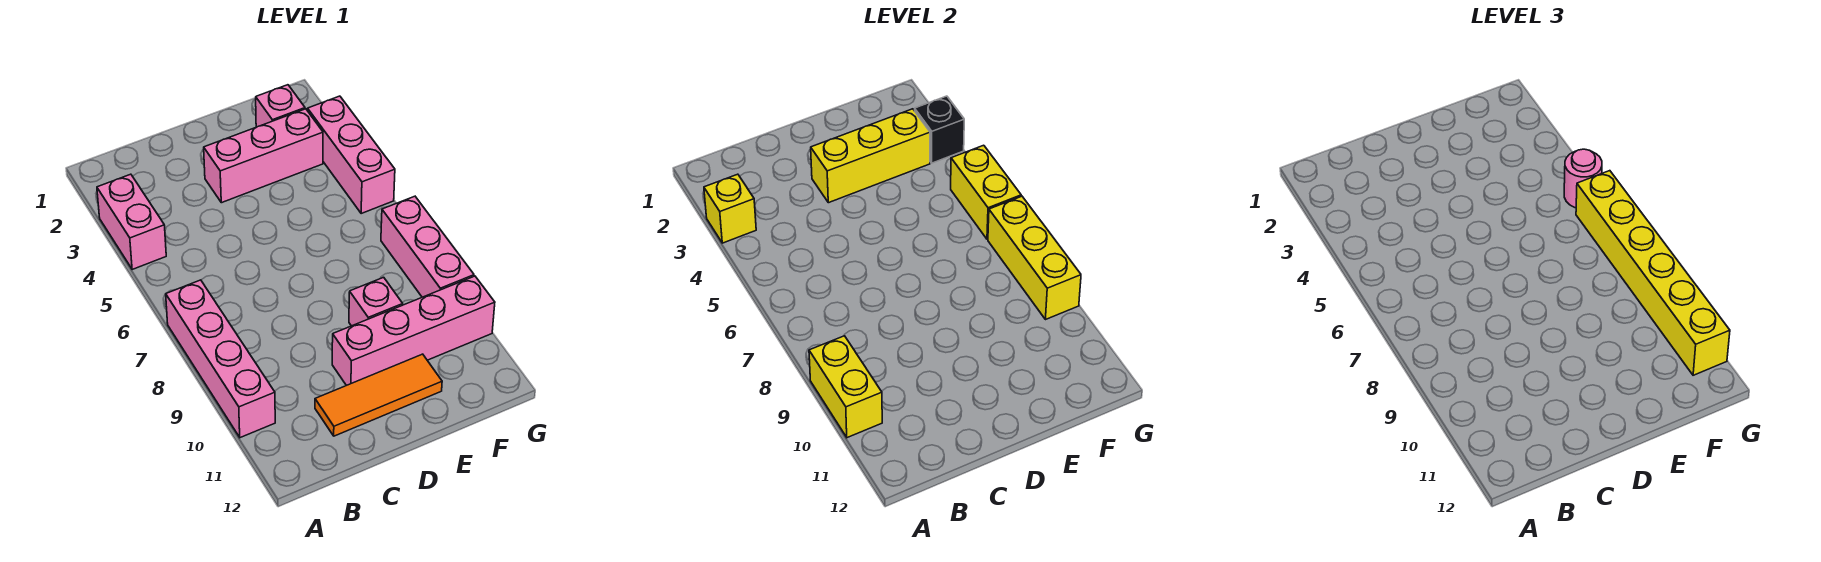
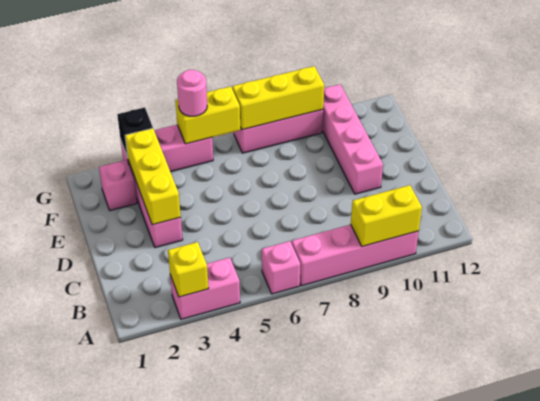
orange tile C11:E11 level 1 -> none
pink brick E9 level 1 -> pink brick A6 level 1
yellow brick G6:G11 level 3 -> none

